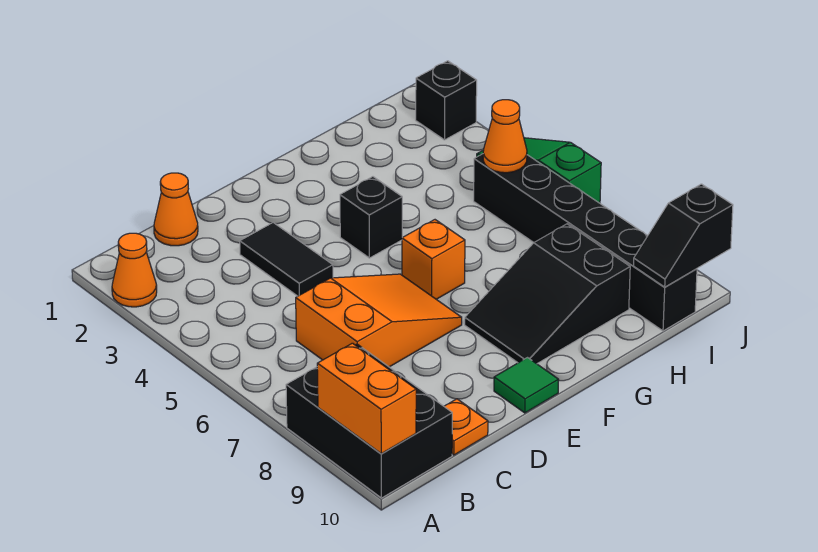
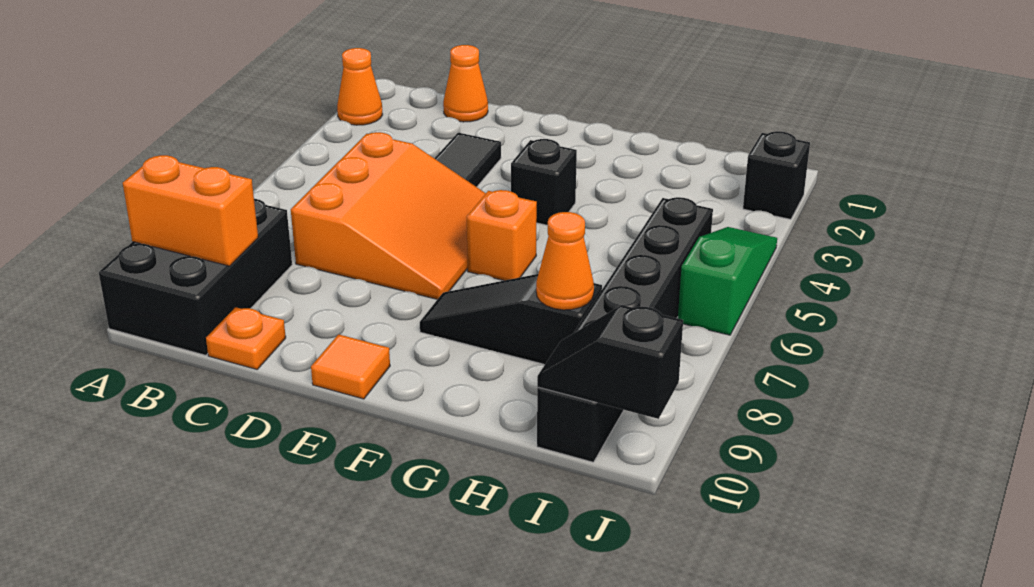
orange brick A9:A10 level 2 -> orange brick A9:B9 level 2
orange slope C6:E7 level 1 top C -> orange slope C5:E7 level 1 top C
green tile E10 level 1 -> orange tile E10 level 1
black slope F8:H9 level 1 top H -> black slope F8:H8 level 1 top H
orange cone I5 level 2 -> orange cone H8 level 2

